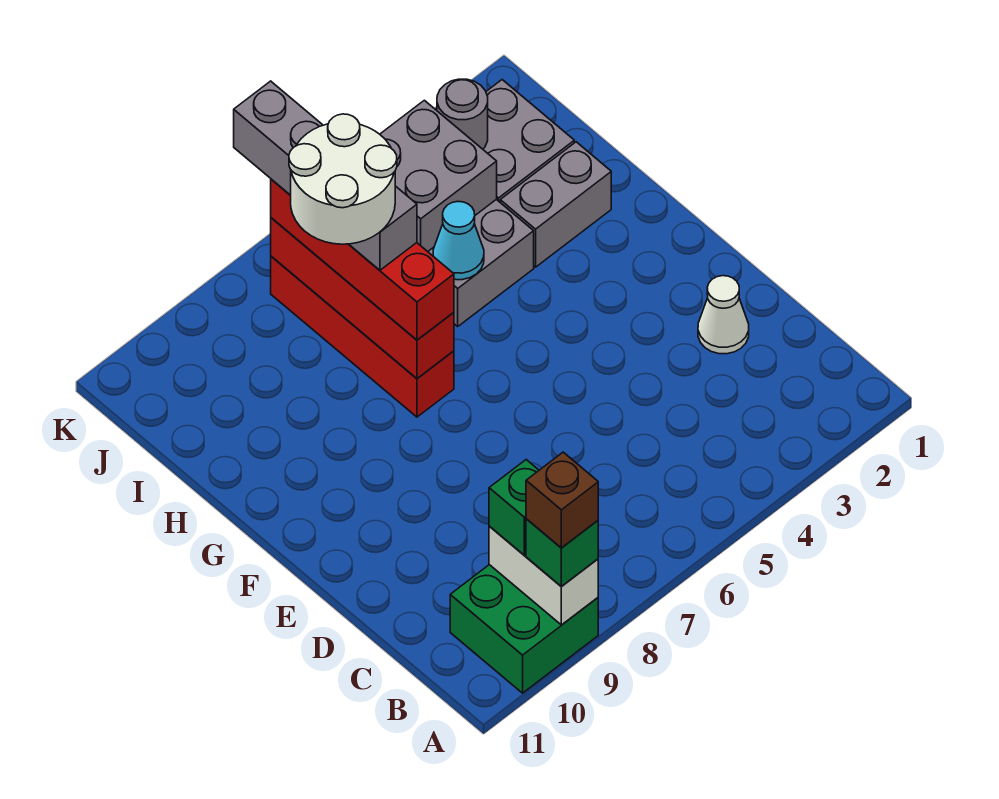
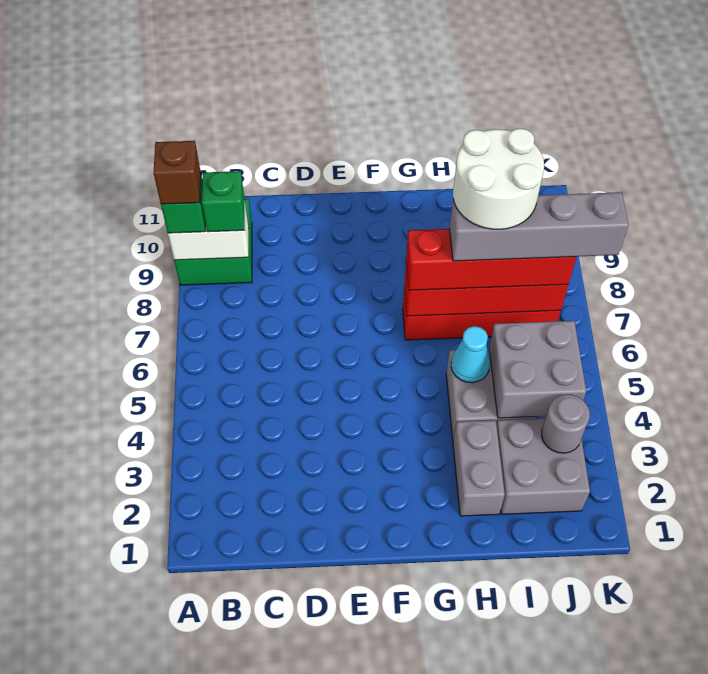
white cone D2 level 1 -> none

